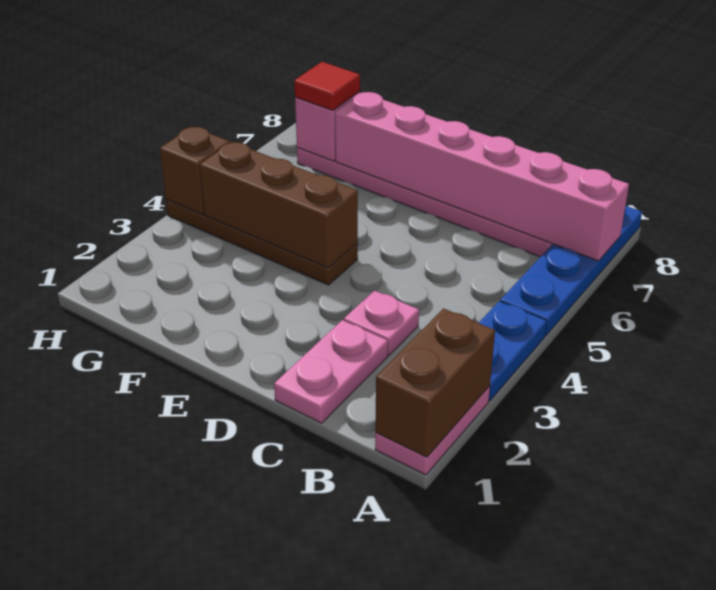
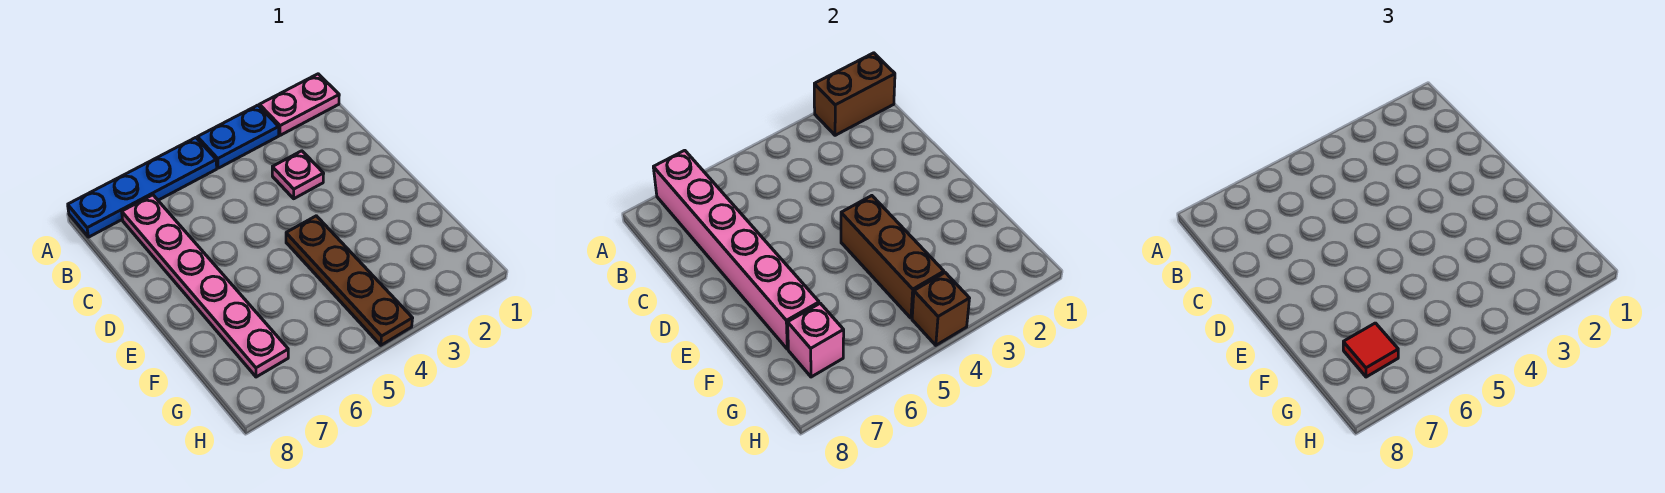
pink plate C1:C2 level 1 -> none

